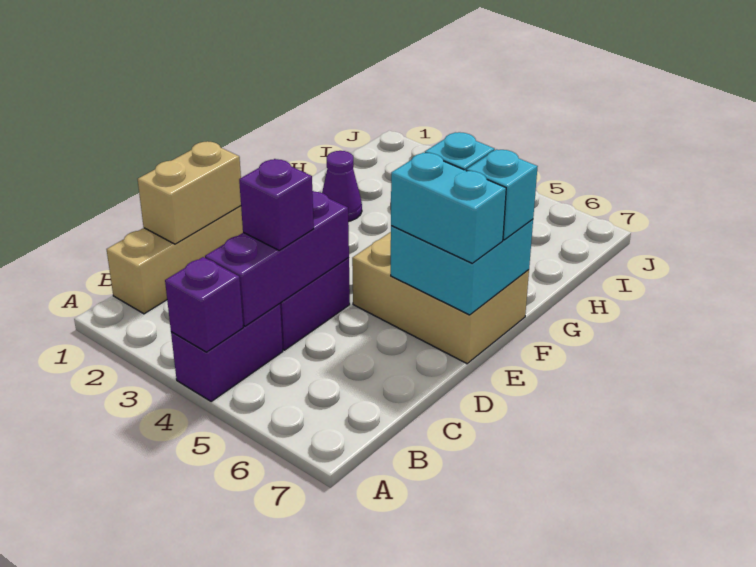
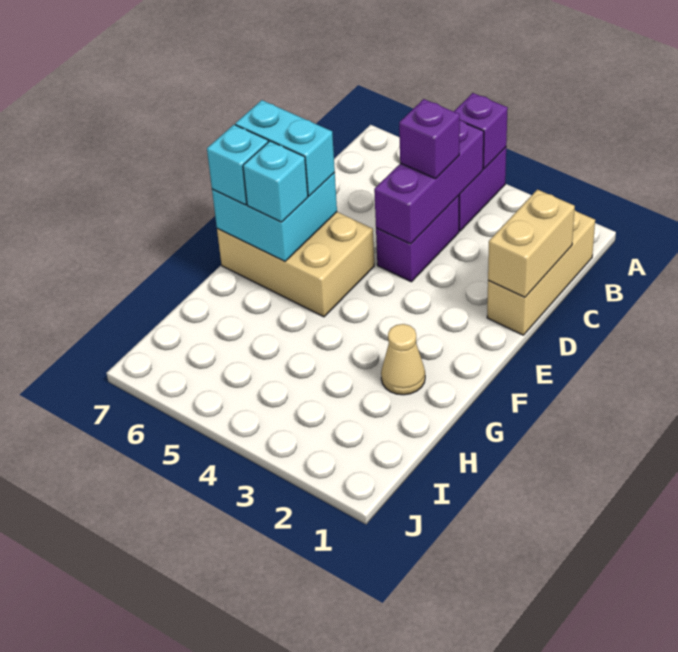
purple cone G2 level 1 -> tan cone G2 level 1

